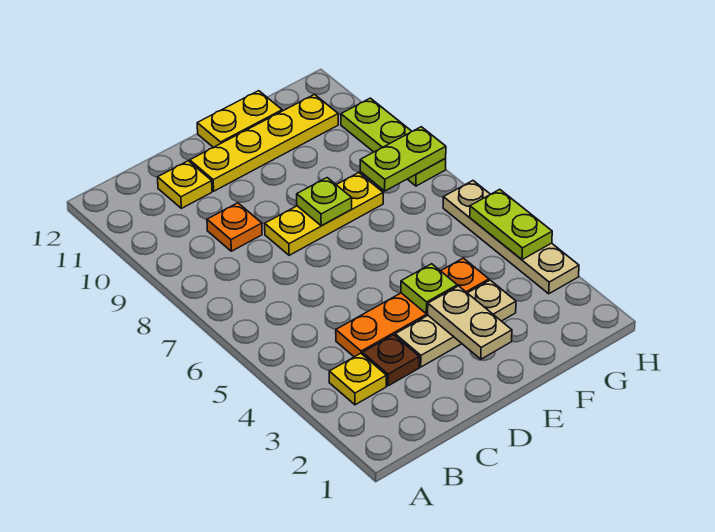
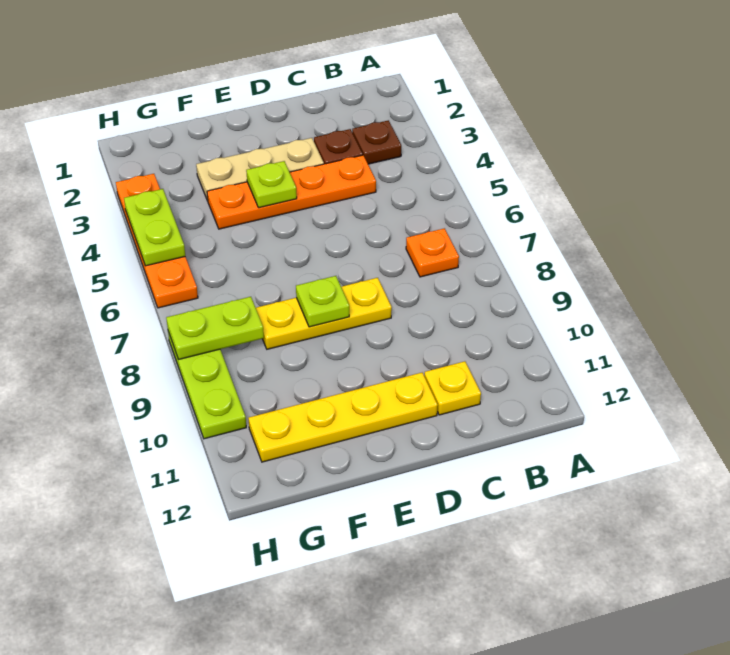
yellow plate B3 level 1 -> brown plate B3 level 1
orange plate C9 level 1 -> orange plate B7 level 1
tan plate E2:E3 level 2 -> none
yellow plate E12:F12 level 1 -> none
tan plate H3:H6 level 1 -> orange plate H3:H6 level 1

